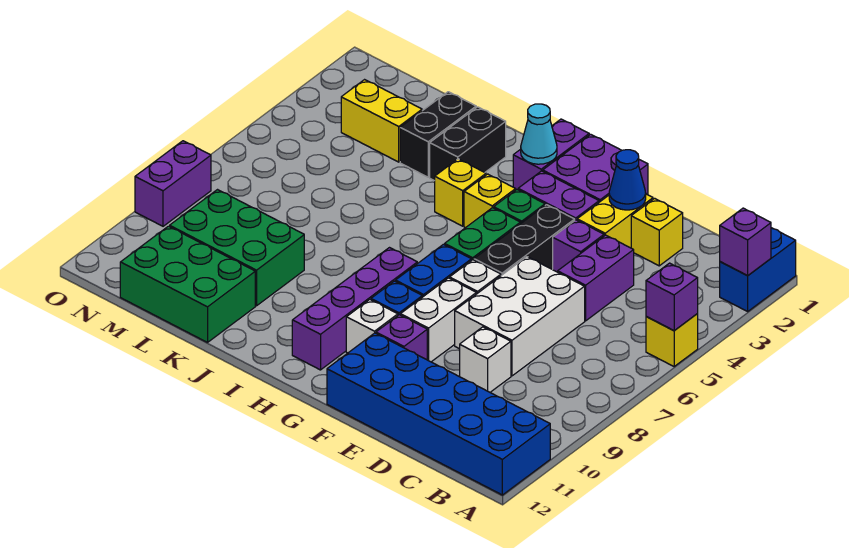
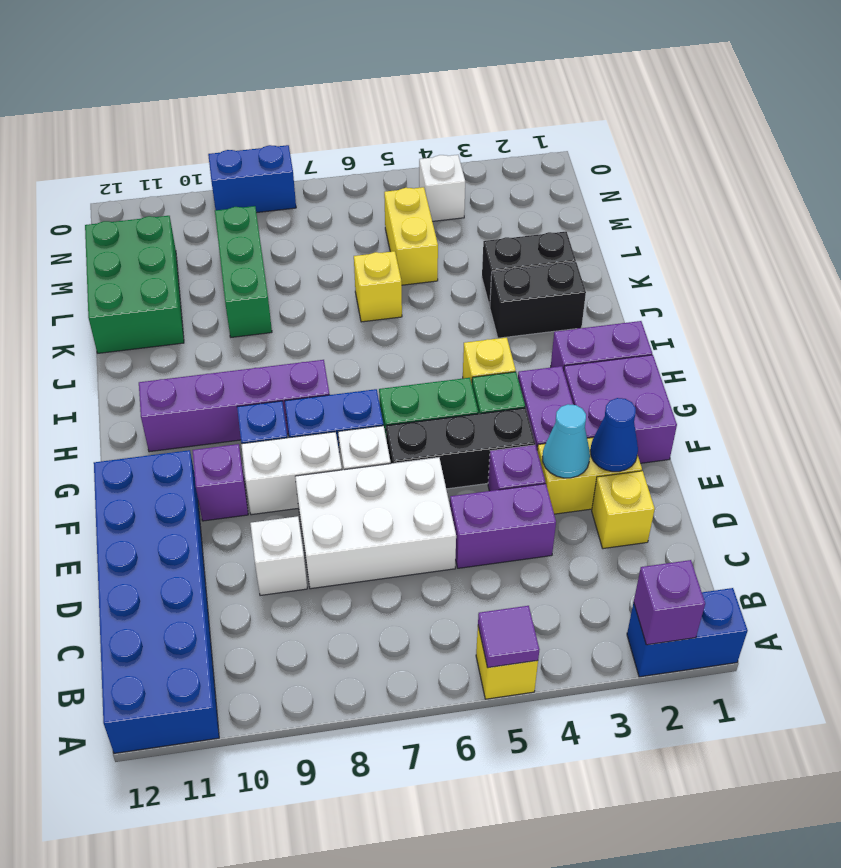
purple brick A5 level 2 -> purple tile A5 level 2
white brick G10 level 1 -> white brick N4 level 1
cyan cone H2 level 2 -> cyan cone E3 level 2
yellow brick I4 level 1 -> yellow brick K6 level 1
green brick K9:M10 level 1 -> green brick K9:M9 level 1
yellow brick L3:M3 level 1 -> yellow brick L5:M5 level 1
purple brick O8:O9 level 1 -> blue brick O8:O9 level 1

